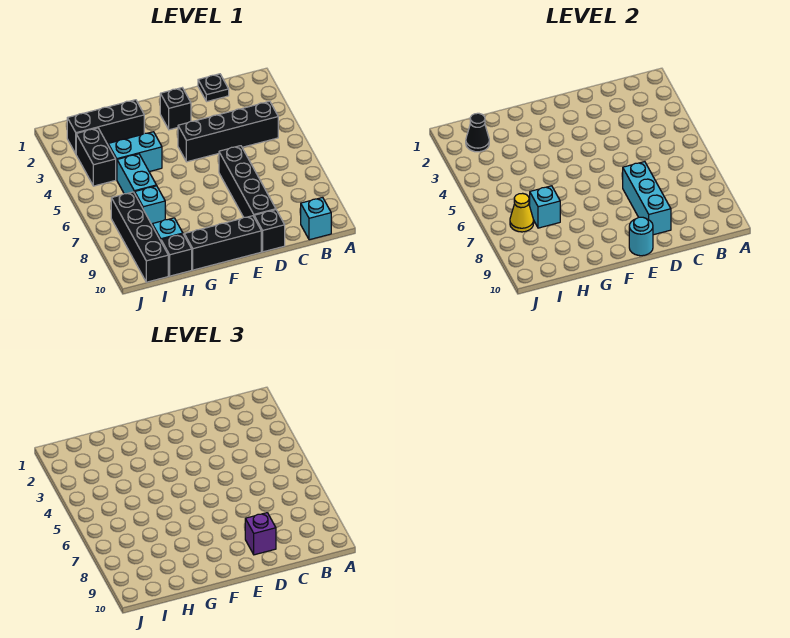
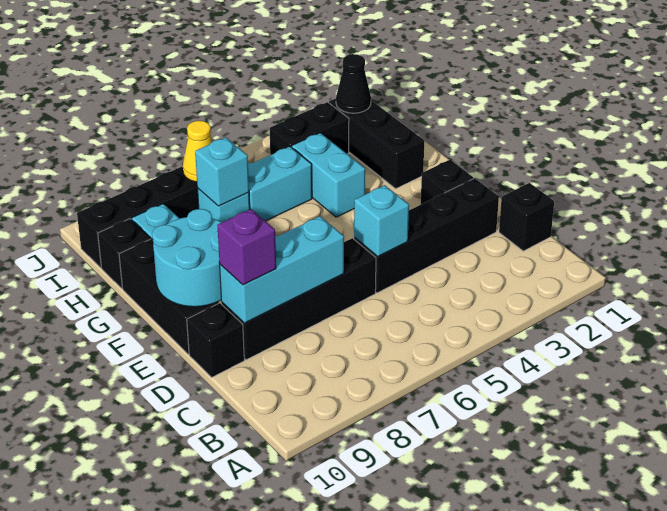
black brick B4:E4 level 1 -> black brick D2:D5 level 1
cyan brick B10 level 1 -> cyan brick D5 level 2
black plate C1 level 1 -> black brick C1 level 1
cyan round brick E10 level 2 -> cyan round brick E9:F10 level 2

